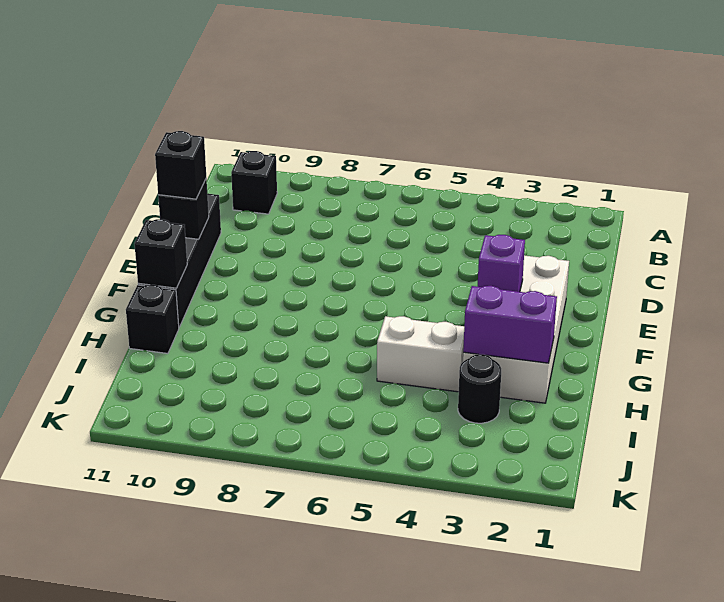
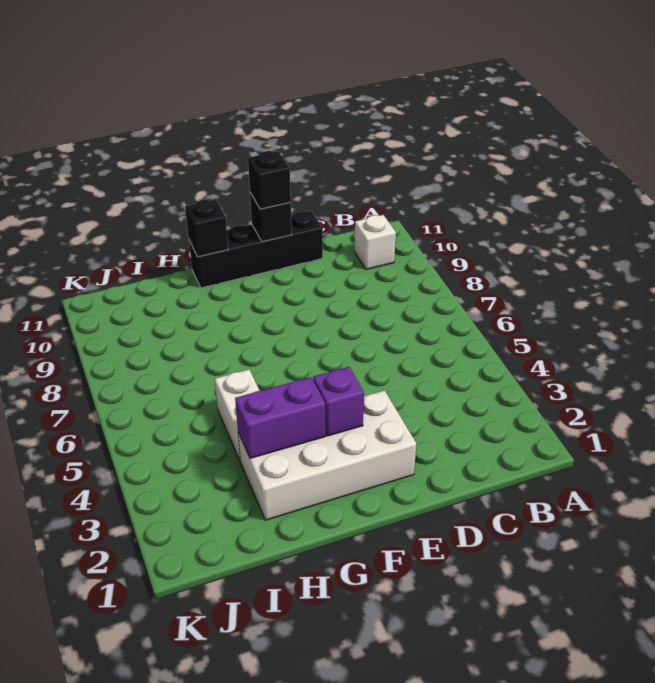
black brick B10 level 1 -> white brick B10 level 1
purple brick H2:H3 level 2 -> purple brick G3:H3 level 2
black brick H11 level 1 -> none
black round brick I3 level 1 -> none

